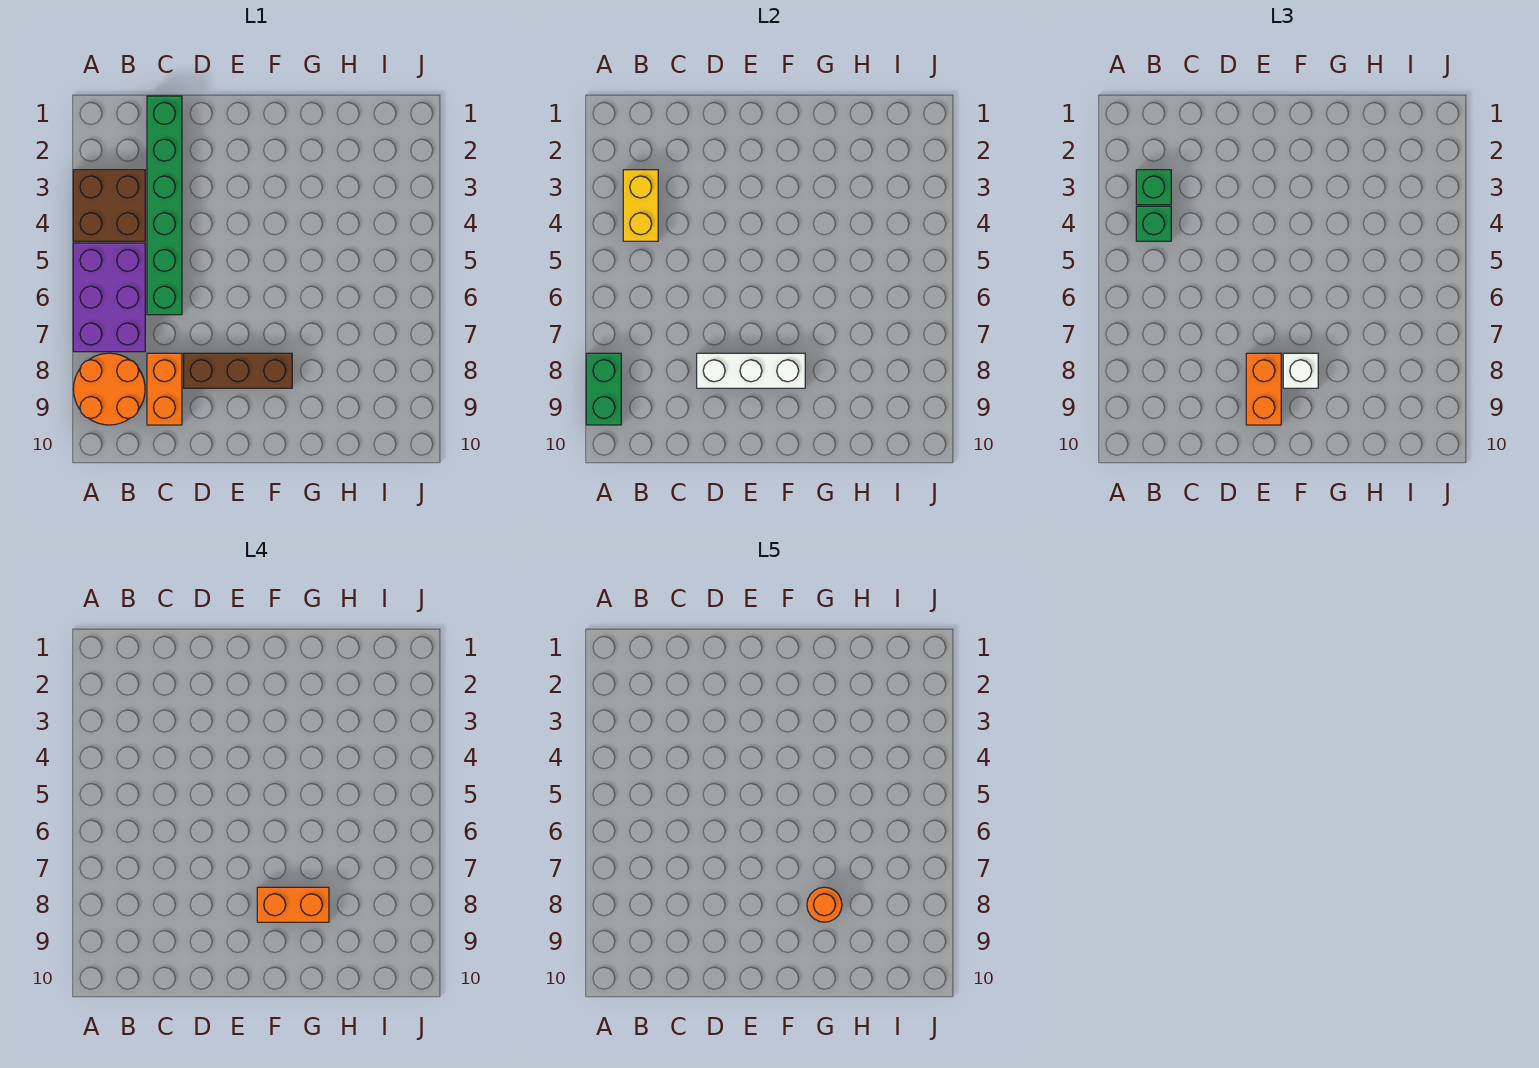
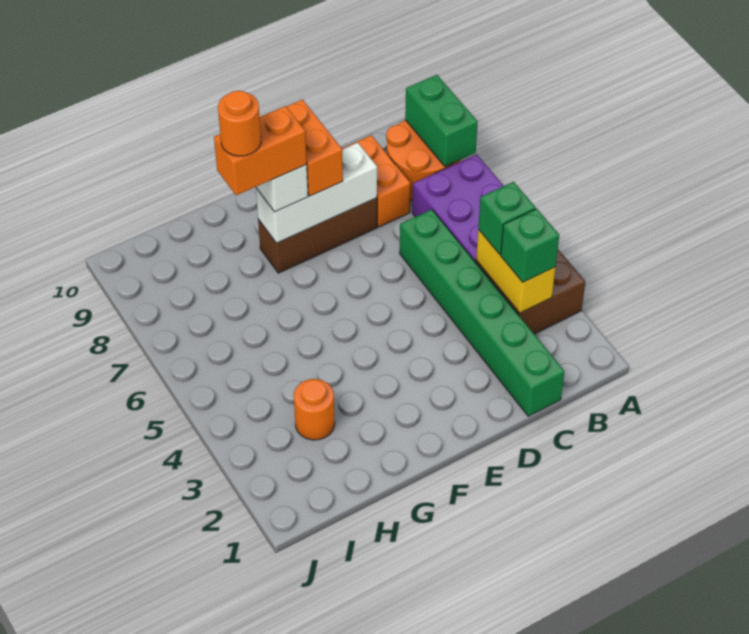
none -> orange round brick H3 level 1

